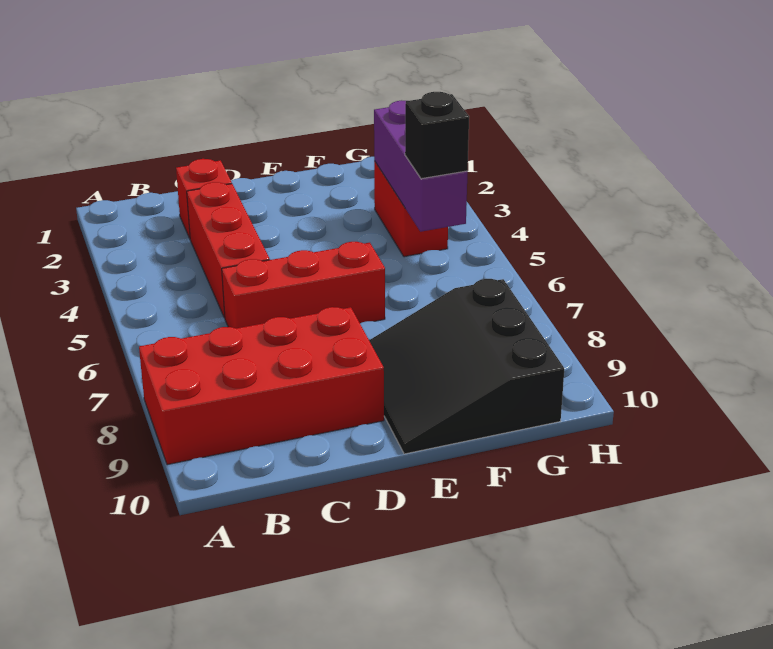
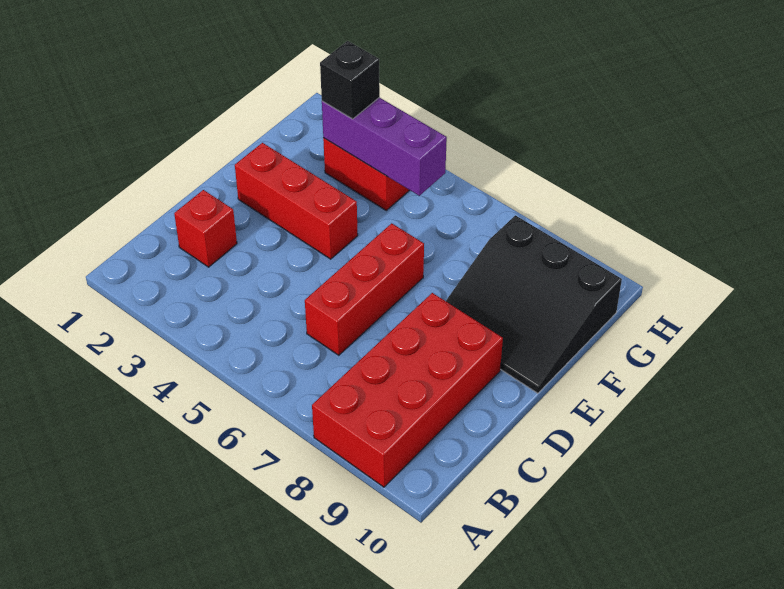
red brick C3:C5 level 1 -> red brick E2:E4 level 1
black brick G5 level 3 -> black brick G3 level 3

